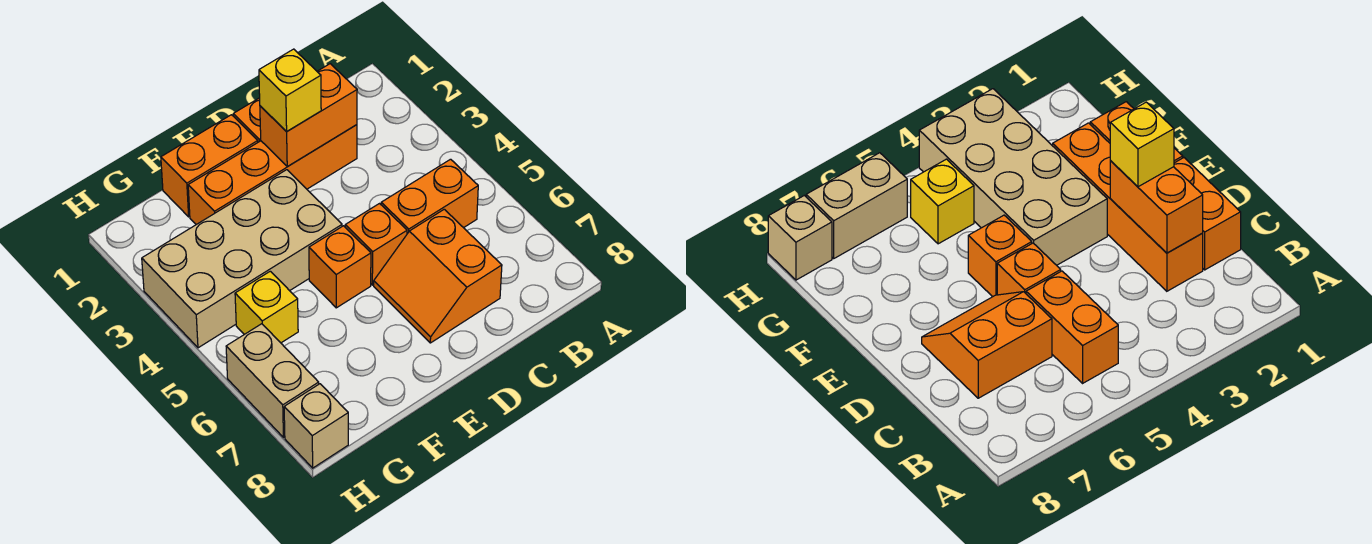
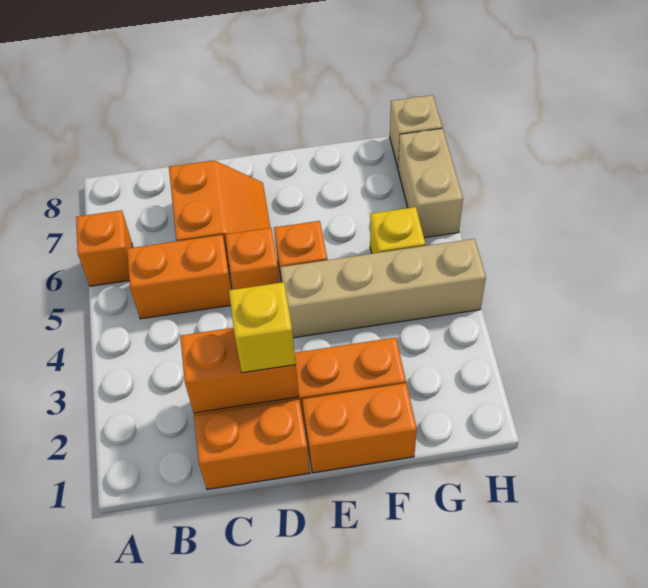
none -> orange brick A6 level 1
tan brick E3:H4 level 1 -> tan brick E4:H4 level 1

